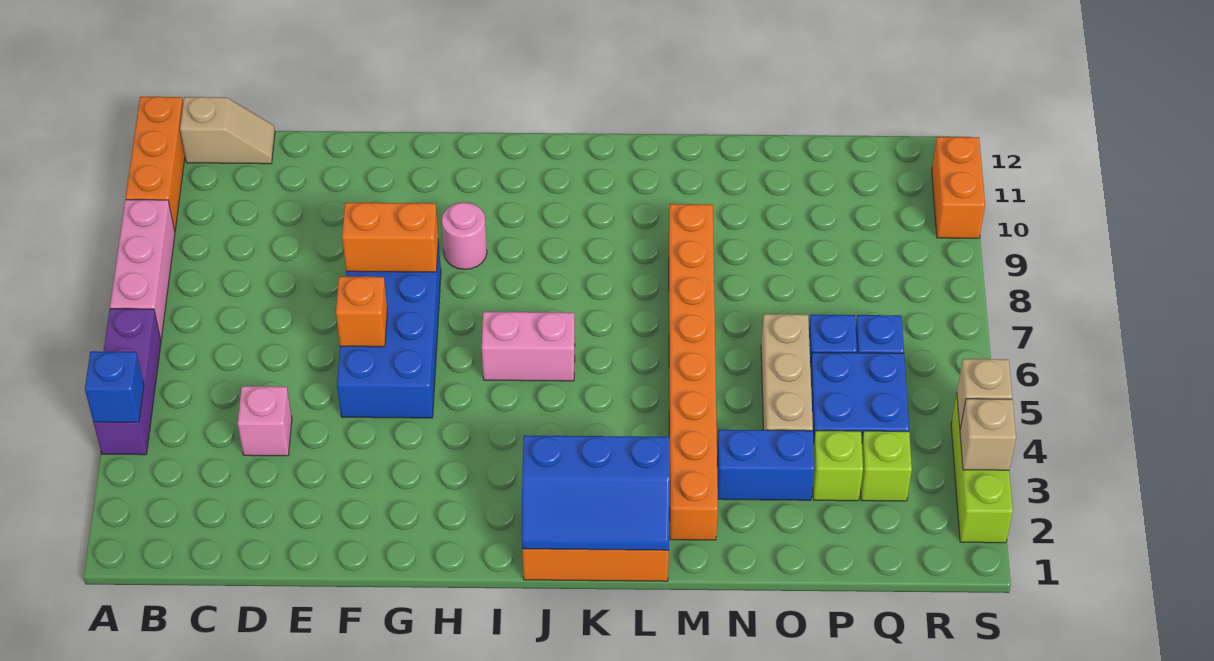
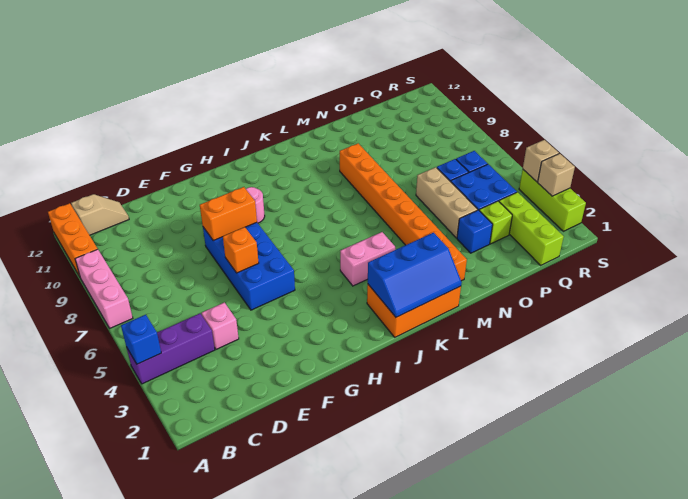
purple brick A4:A6 level 1 -> purple brick A4:C4 level 1
pink brick I6:J6 level 1 -> pink brick J4:K4 level 1
blue brick N3:O3 level 1 -> blue brick O3 level 1
lime brick Q3 level 1 -> lime brick Q1:Q3 level 1
orange brick S10:S11 level 1 -> none

